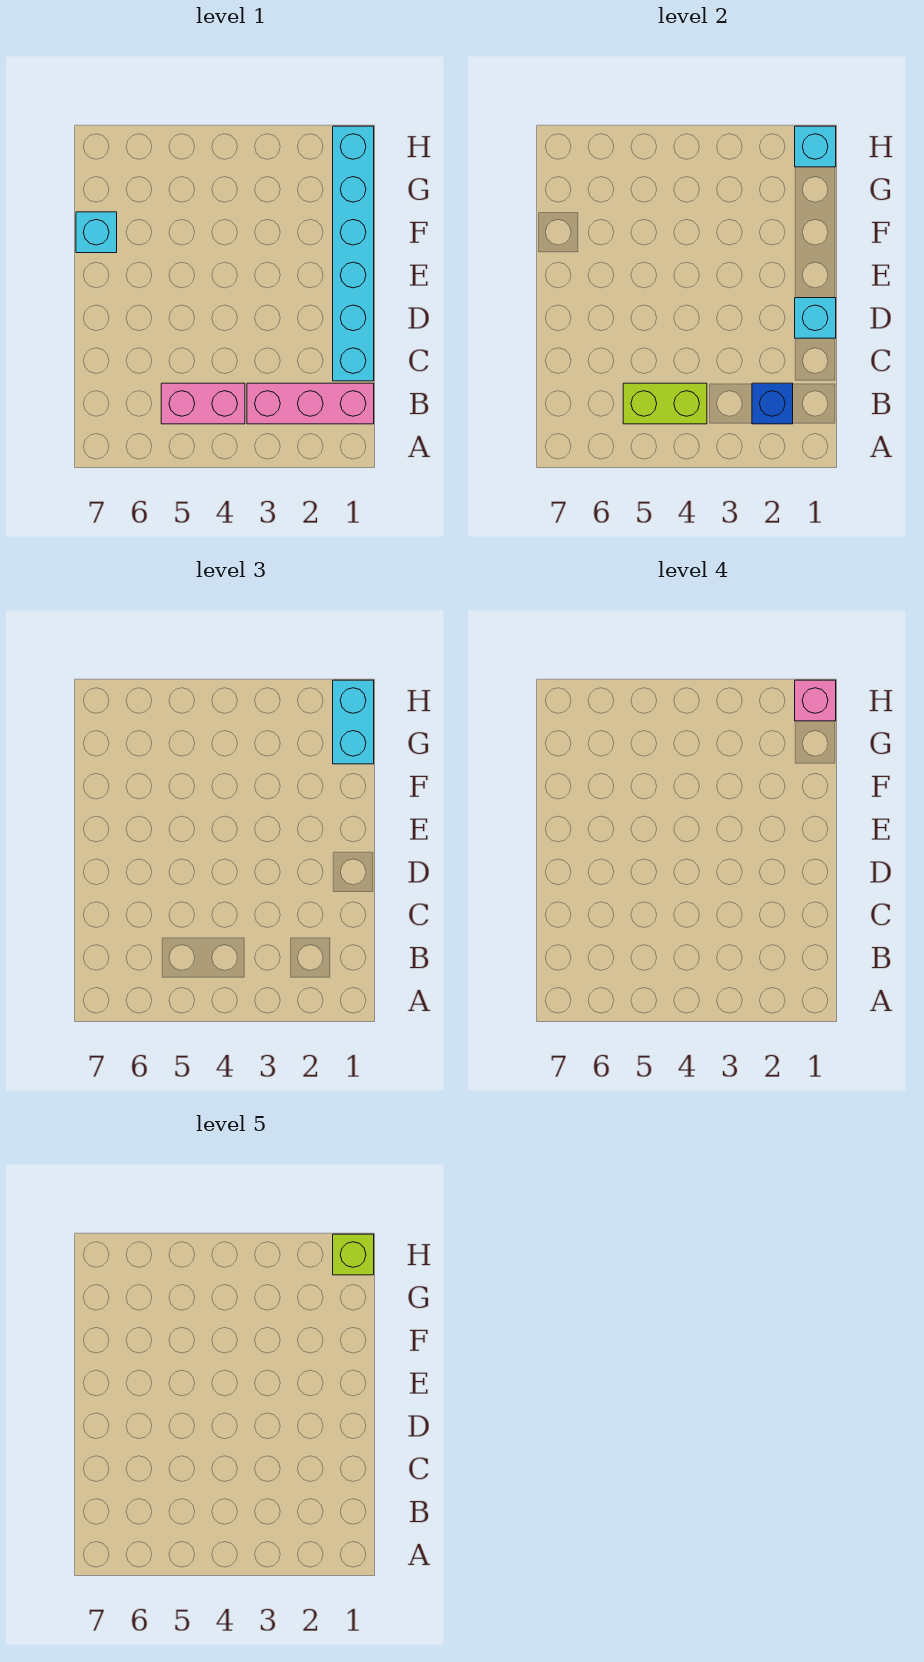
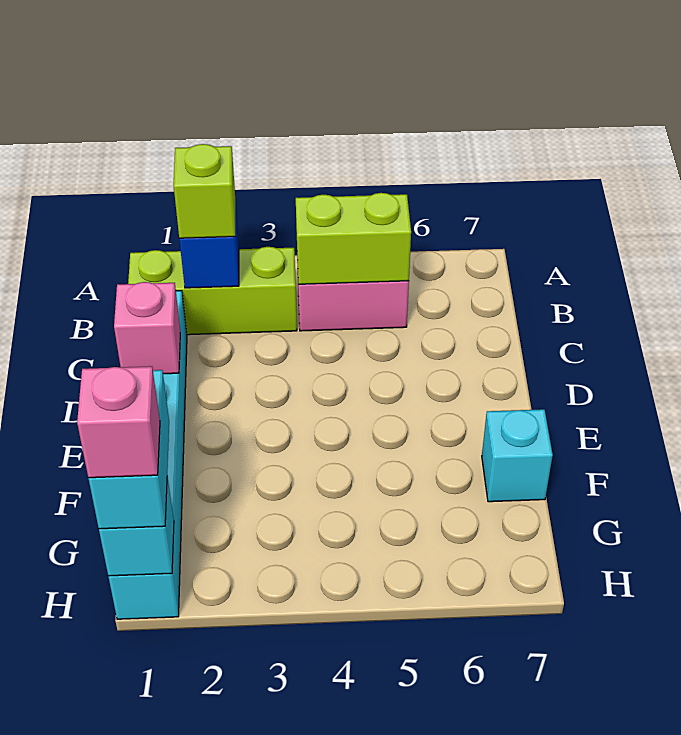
pink brick B1:B3 level 1 -> lime brick B1:B3 level 1
cyan brick D1 level 2 -> pink brick D1 level 2
lime brick H1 level 5 -> lime brick B2 level 3

